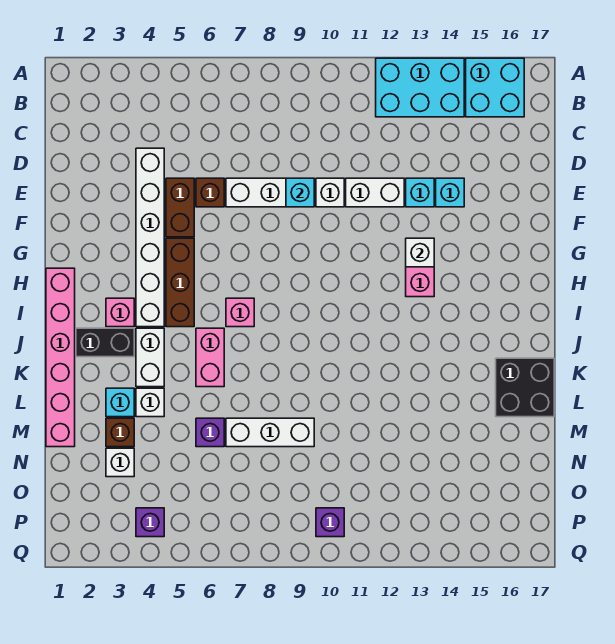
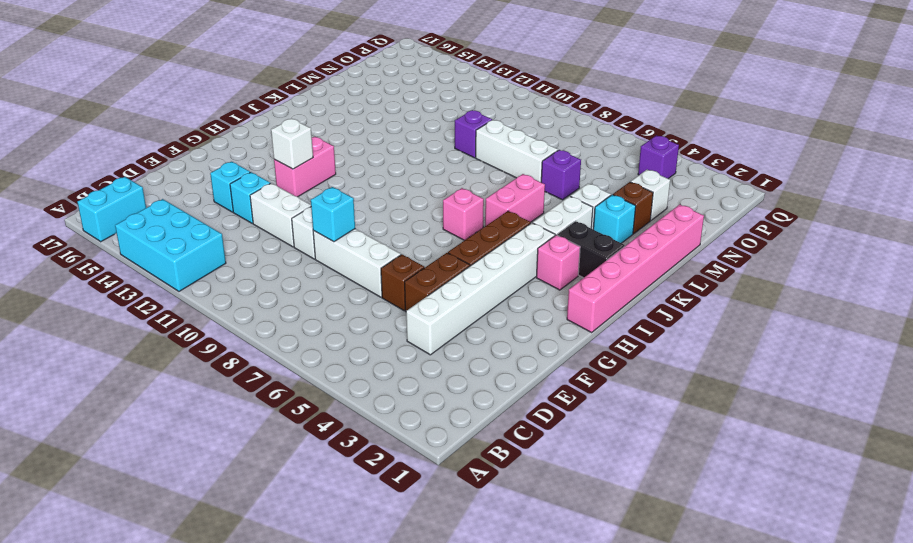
cyan brick A15:B16 level 1 -> cyan brick A16:B16 level 1
black brick K16:L17 level 1 -> none
purple brick P10 level 1 -> purple brick M10 level 1

